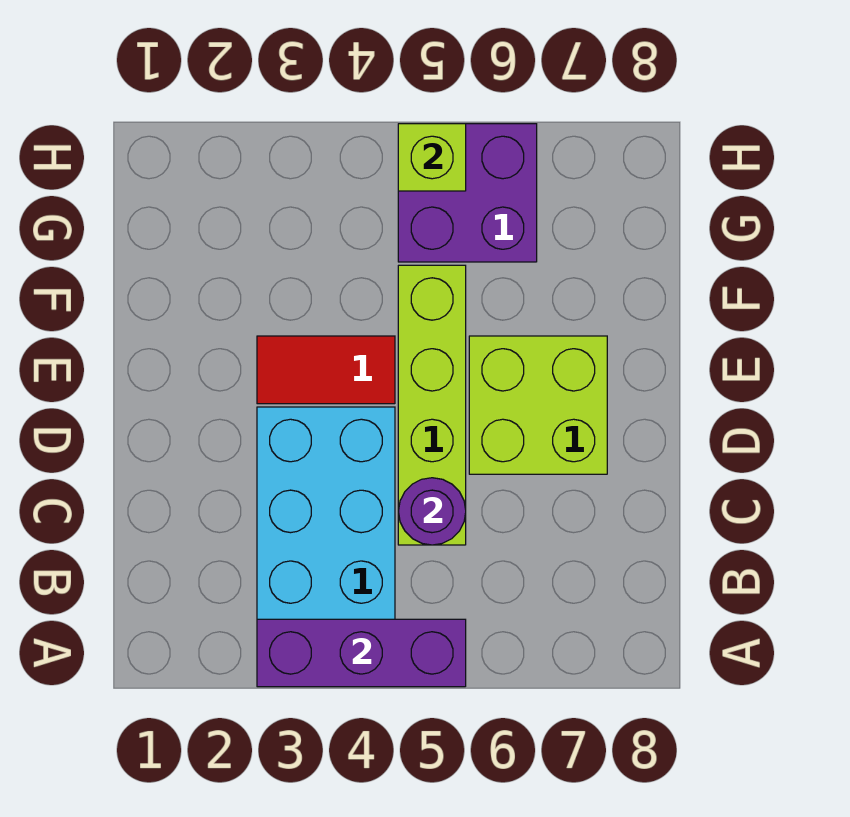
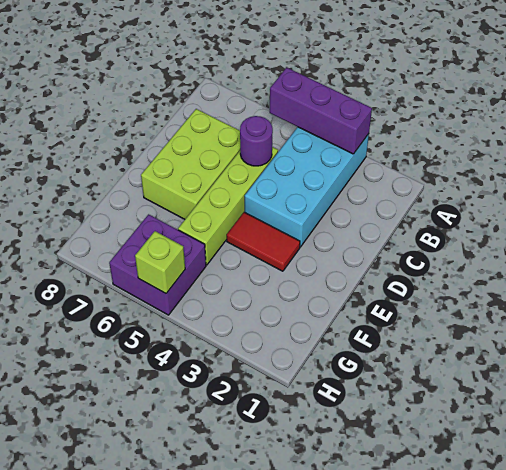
lime brick D6:E7 level 1 -> lime brick C6:E7 level 1

